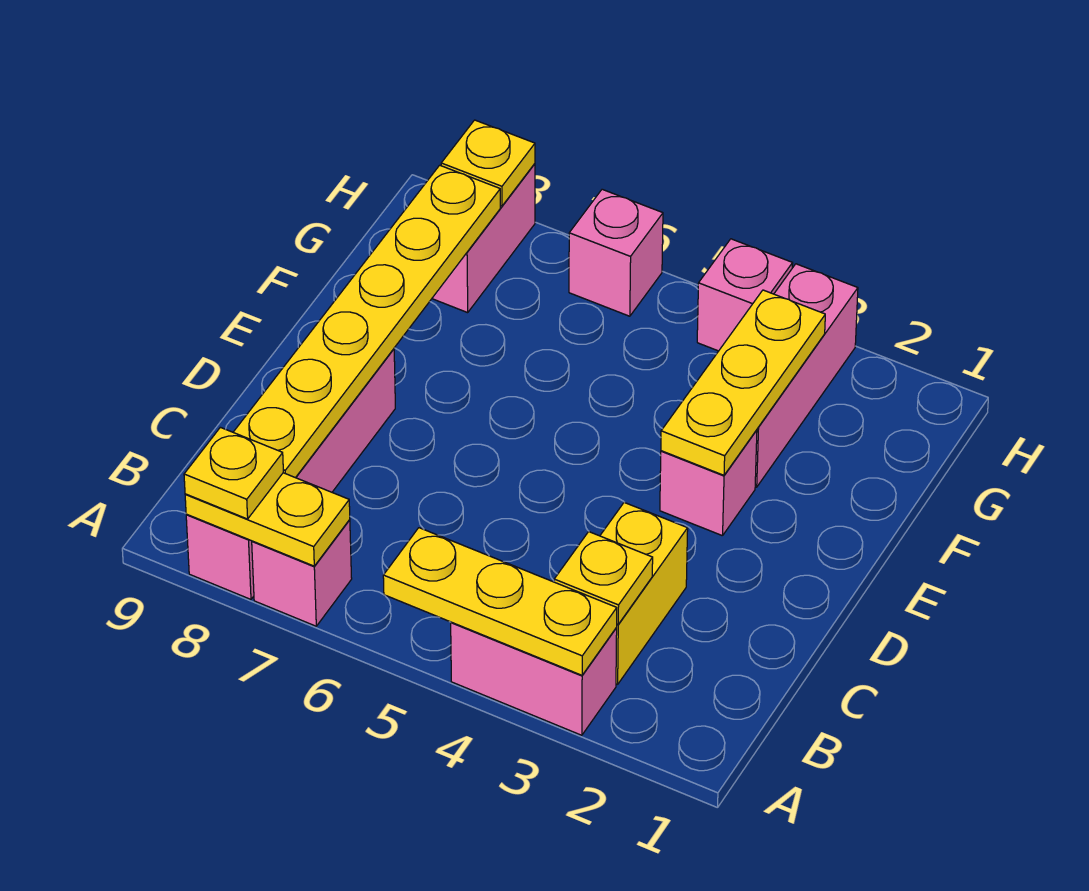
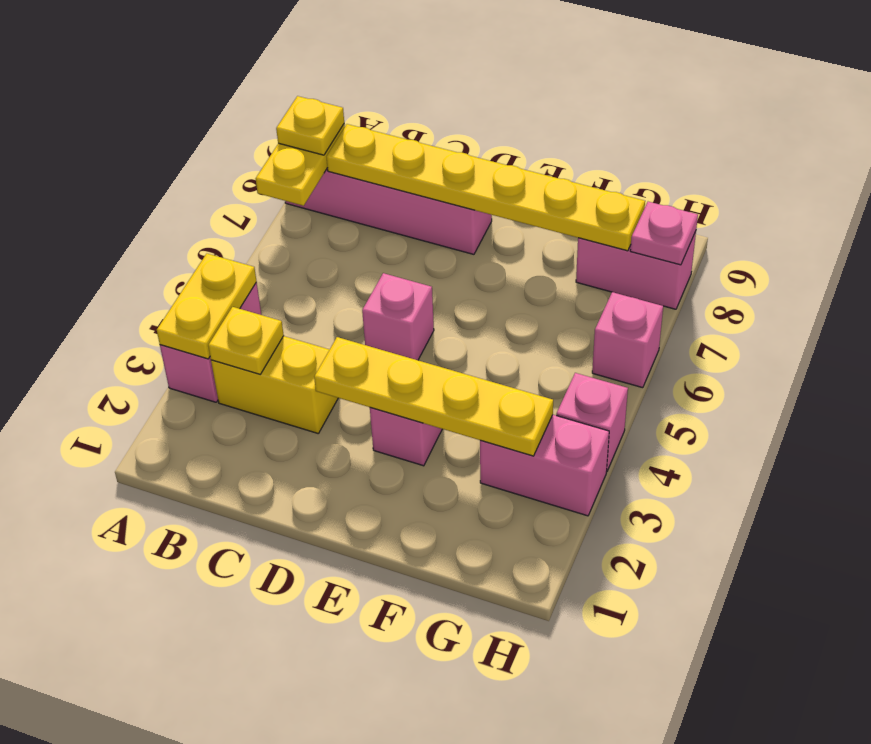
yellow plate A3:A5 level 2 -> yellow plate A3:A4 level 2
pink brick A7 level 1 -> pink brick D5 level 1
yellow plate E3:G3 level 2 -> yellow plate D3:G3 level 2
pink brick F3:H3 level 1 -> pink brick G3:H3 level 1
yellow plate H8 level 2 -> pink plate H8 level 2

